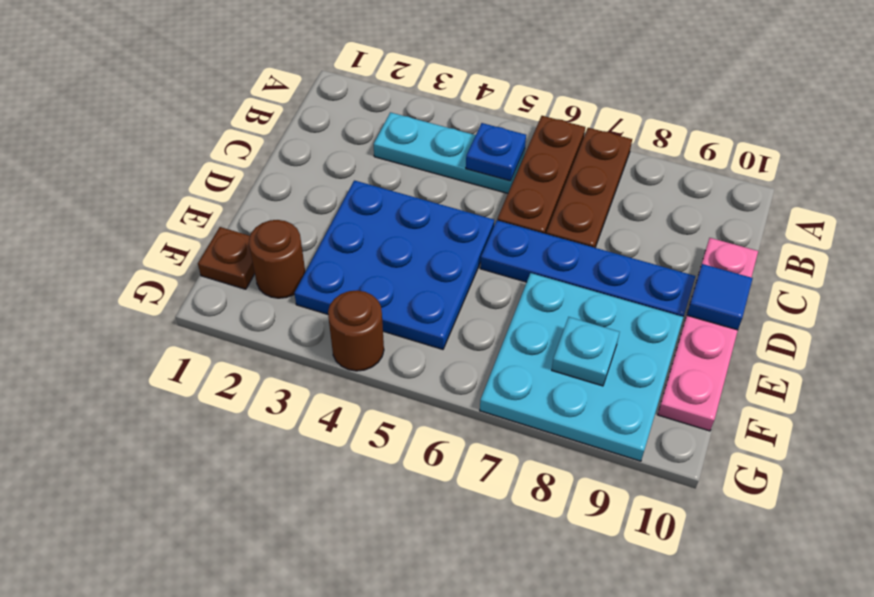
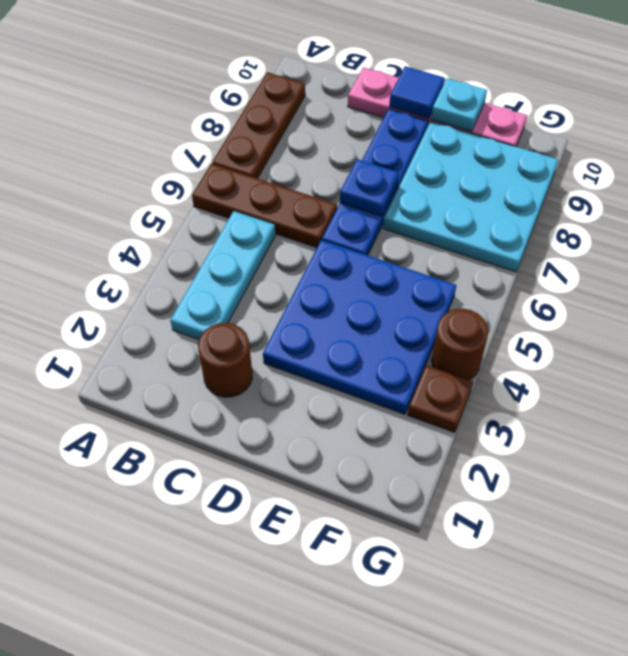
brown plate A7:C7 level 1 -> brown plate A7:A9 level 1
blue plate B5 level 2 -> blue plate D7 level 2
brown plate F1 level 1 -> brown plate G3 level 1
brown round brick F2 level 1 -> brown round brick C2 level 1
cyan plate F8 level 2 -> cyan plate E10 level 2

